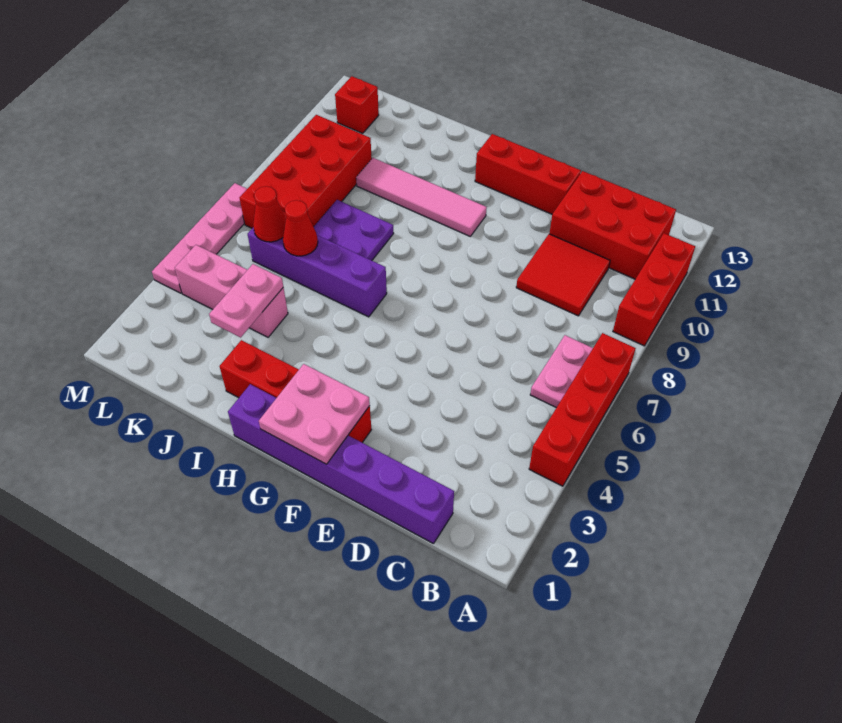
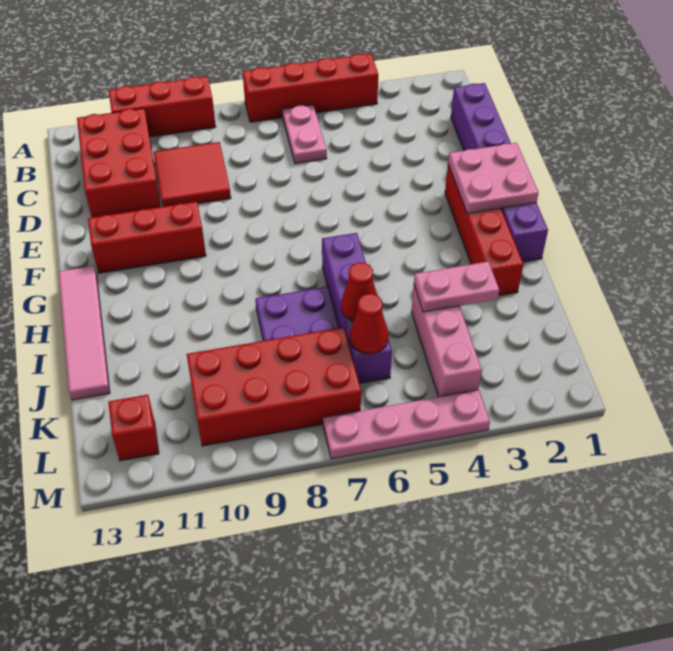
pink plate B6:B7 level 1 -> pink plate B6:C6 level 1
red brick E12:G12 level 1 -> red brick F10:F12 level 1
pink tile G10:J10 level 1 -> pink tile G13:J13 level 1

